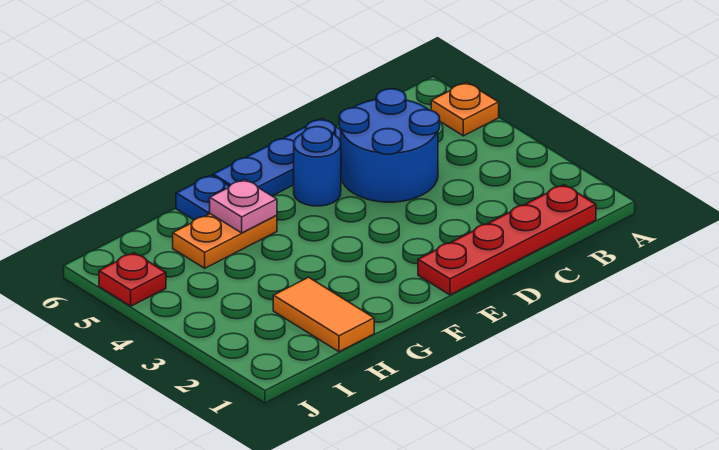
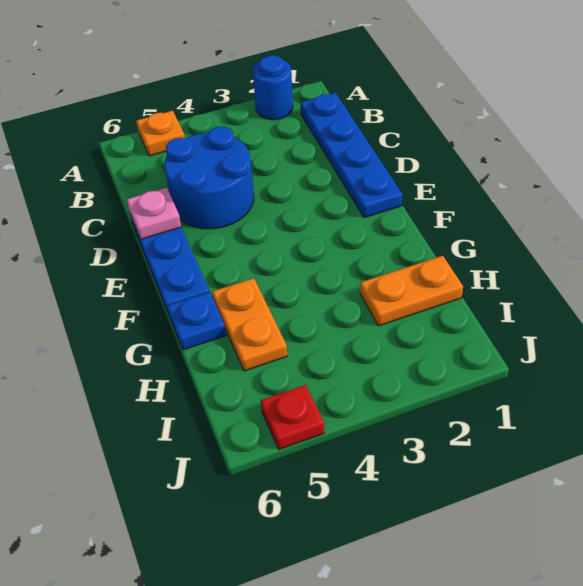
red plate B1:E1 level 1 -> blue plate B1:E1 level 1
blue round brick E5 level 1 -> blue round brick A2 level 1
pink plate G5 level 2 -> pink plate D6 level 2
orange tile H1:H2 level 1 -> orange plate H1:H2 level 1

